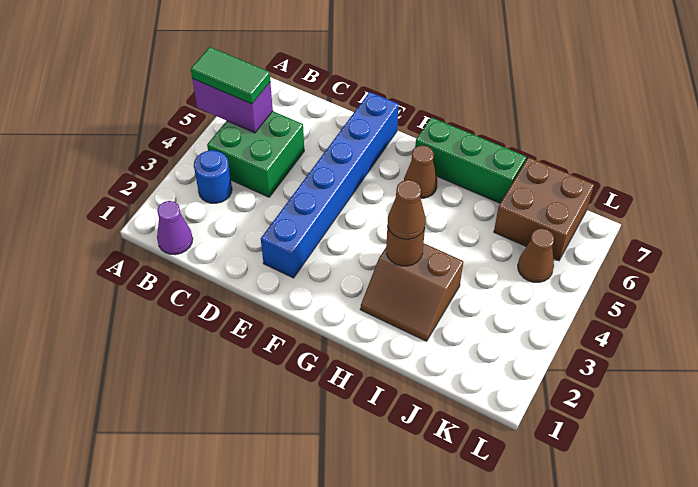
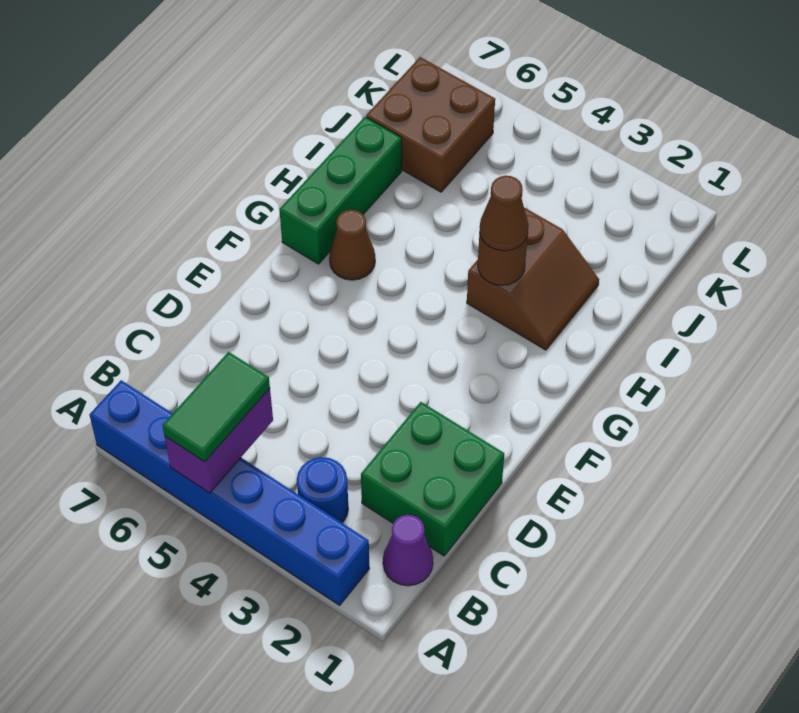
green brick B4:C5 level 1 -> green brick C1:D2 level 1
blue brick E2:E7 level 1 -> blue brick A2:A7 level 1
brown cone K5 level 1 -> none

